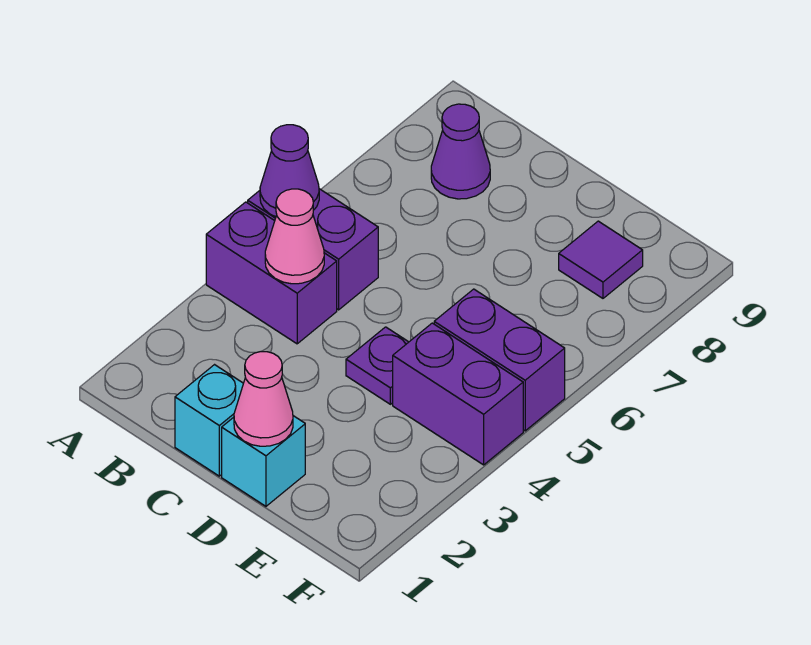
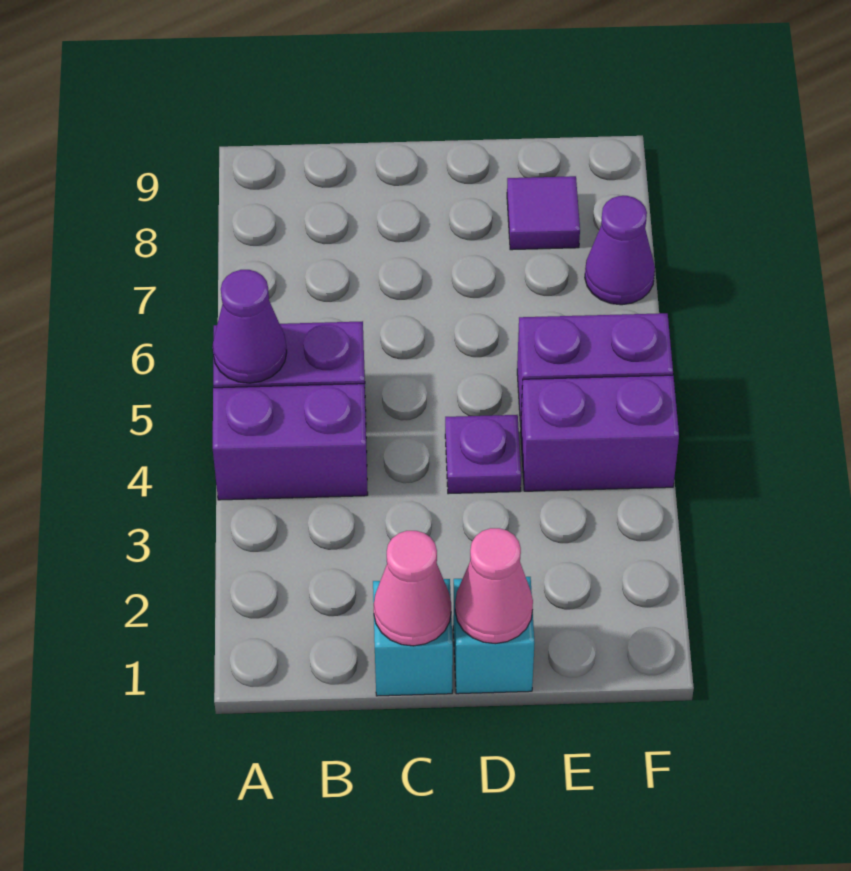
pink cone B4 level 2 -> pink cone C1 level 2
purple cone B8 level 1 -> purple cone F7 level 1

